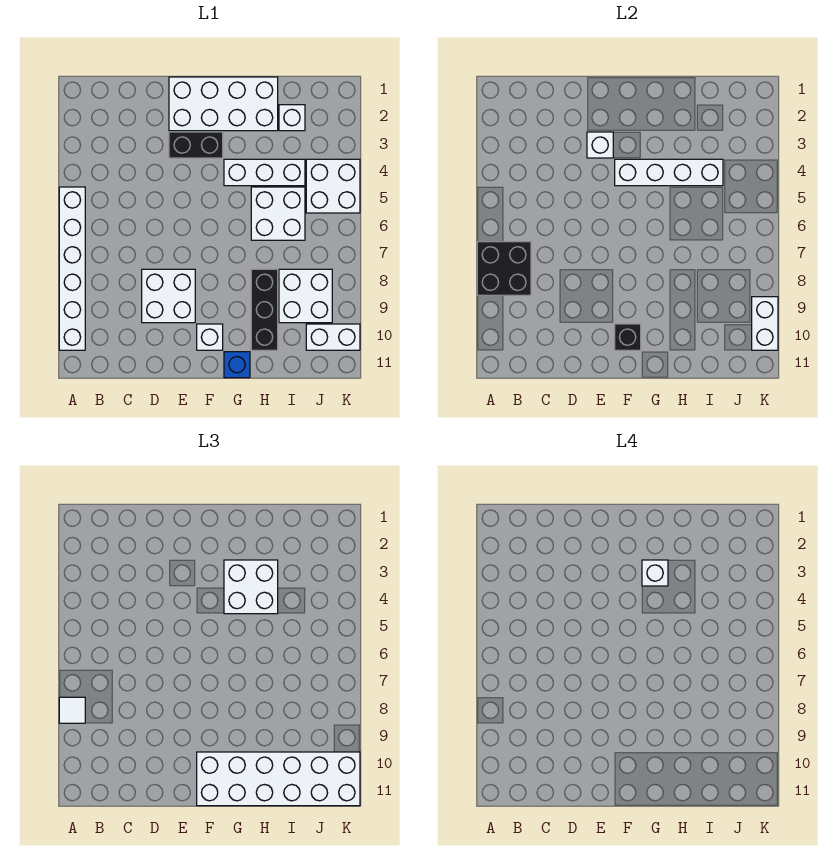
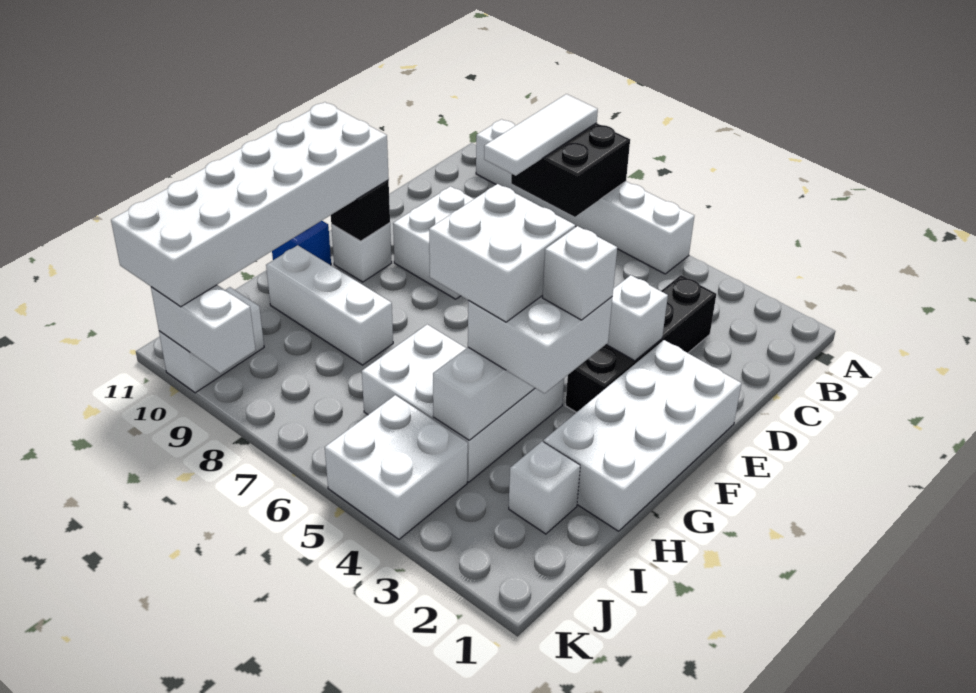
white tile A8 level 3 -> white tile A8:C8 level 3
black brick E3:F3 level 1 -> black brick C3:F3 level 1
black brick H8:H10 level 1 -> white brick H8:H10 level 1
white brick I8:J9 level 1 -> white brick G4:H5 level 4

